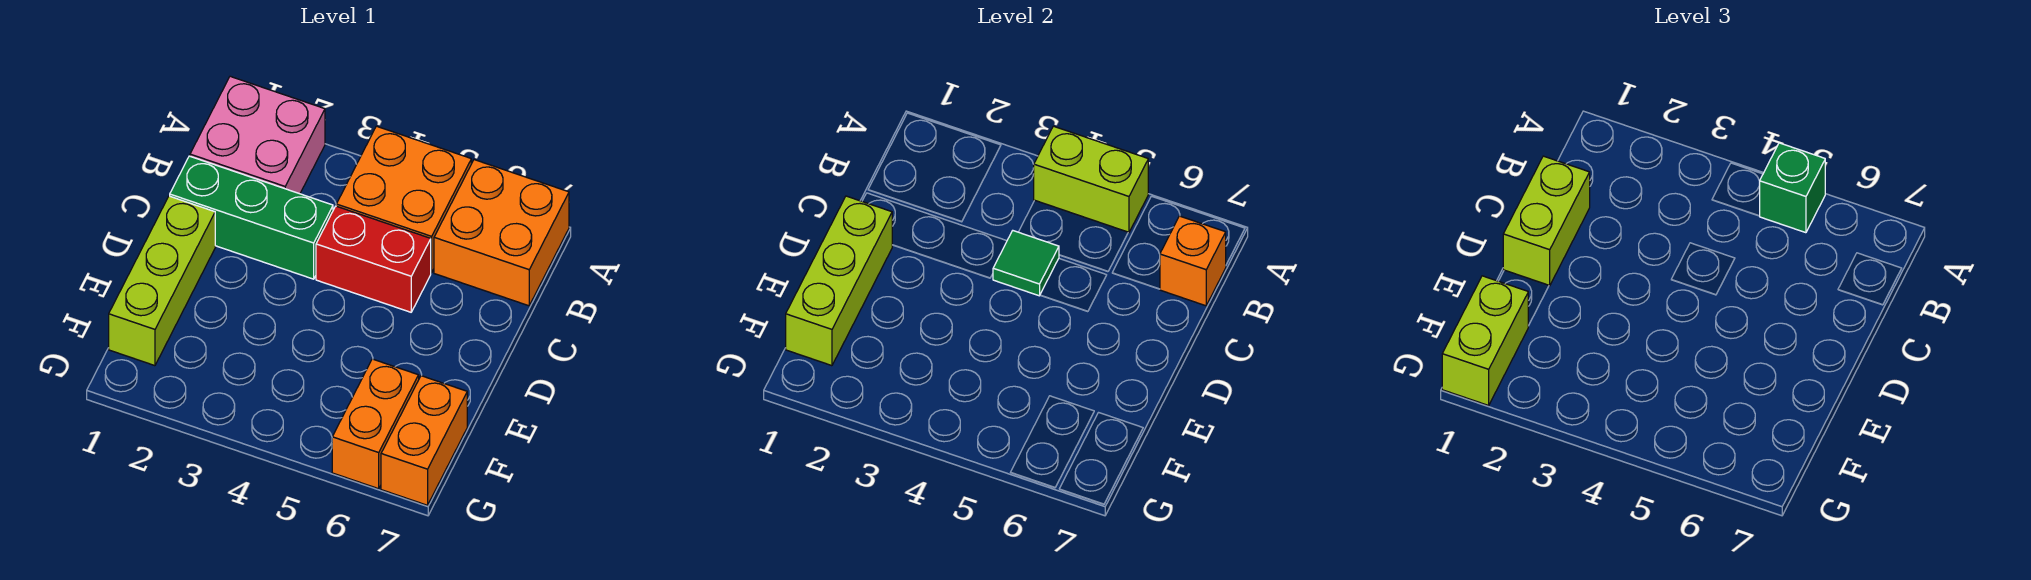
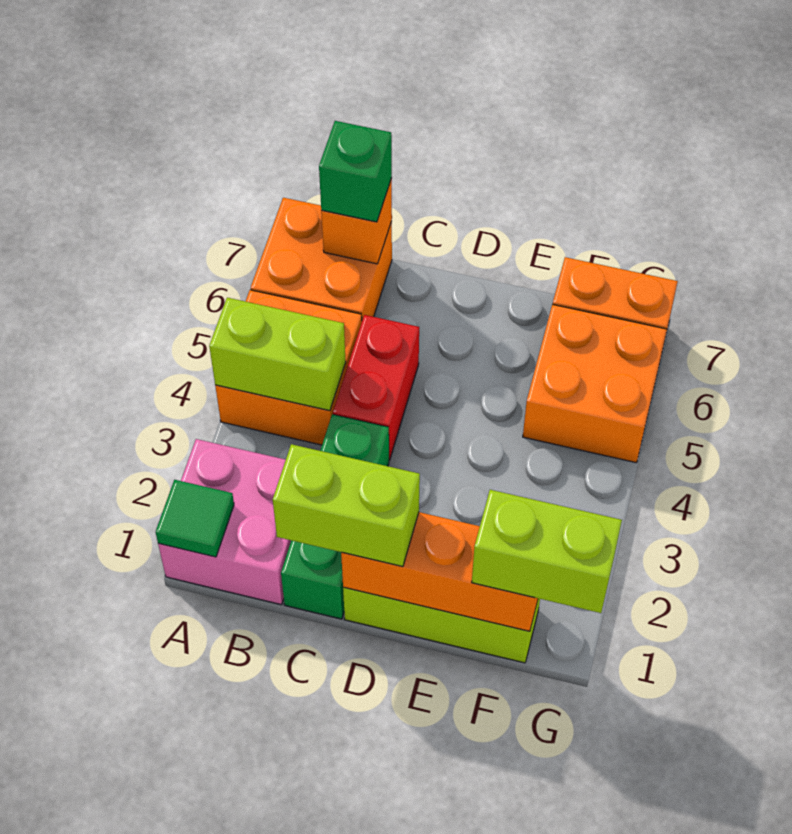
lime brick A4:A5 level 2 -> lime brick A4:B4 level 2
green brick A5 level 3 -> green brick B7 level 3
green tile C4 level 2 -> green tile A1 level 2
lime brick D1:F1 level 2 -> orange brick D1:F1 level 2
orange brick F6:G6 level 1 -> orange brick F5:G6 level 1

